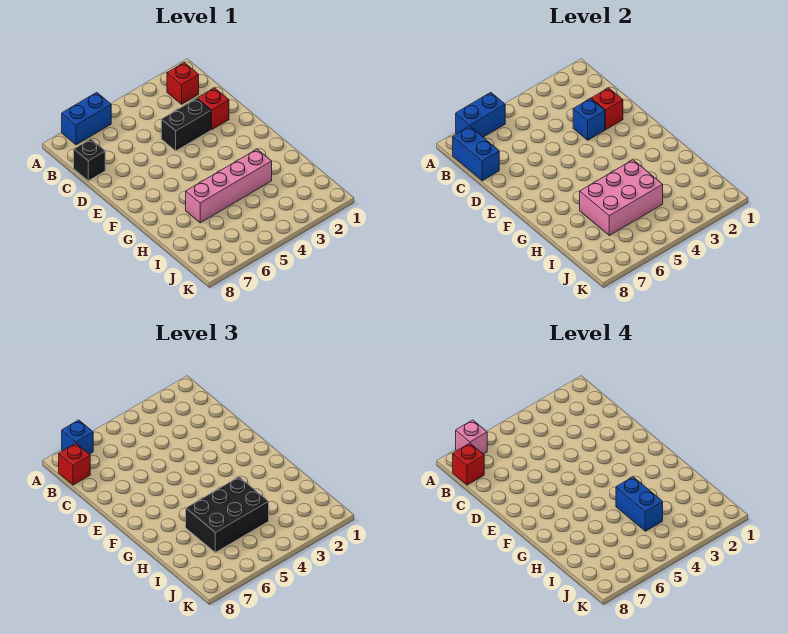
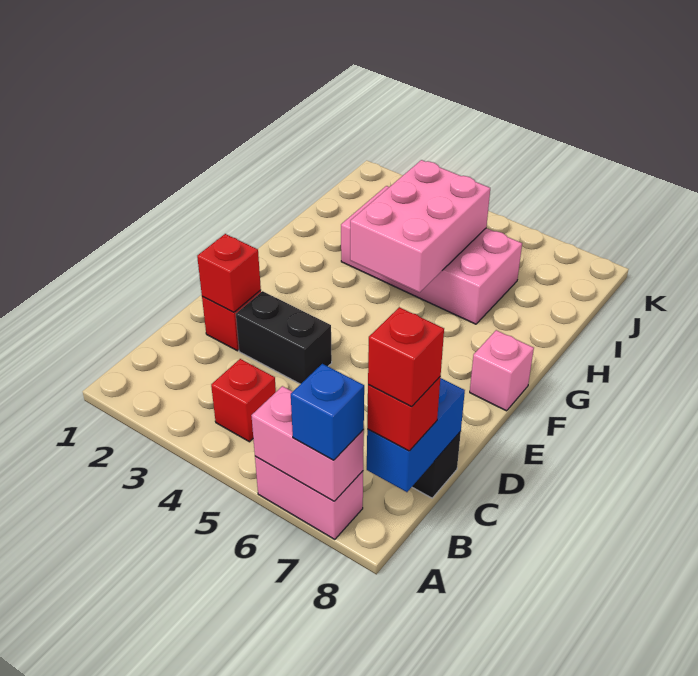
blue brick A6:A7 level 1 -> pink brick A6:A7 level 1
blue brick A6:A7 level 2 -> pink brick A6:A7 level 2
pink brick A7 level 4 -> pink brick F8 level 1
red brick B2 level 1 -> red brick B4 level 1
blue brick D3 level 2 -> none
pink brick H3:H6 level 1 -> pink brick H3:I6 level 1
pink brick H4:I6 level 2 -> pink brick G4:I5 level 2
black brick H4:I6 level 3 -> none
blue brick H4:I4 level 4 -> none

